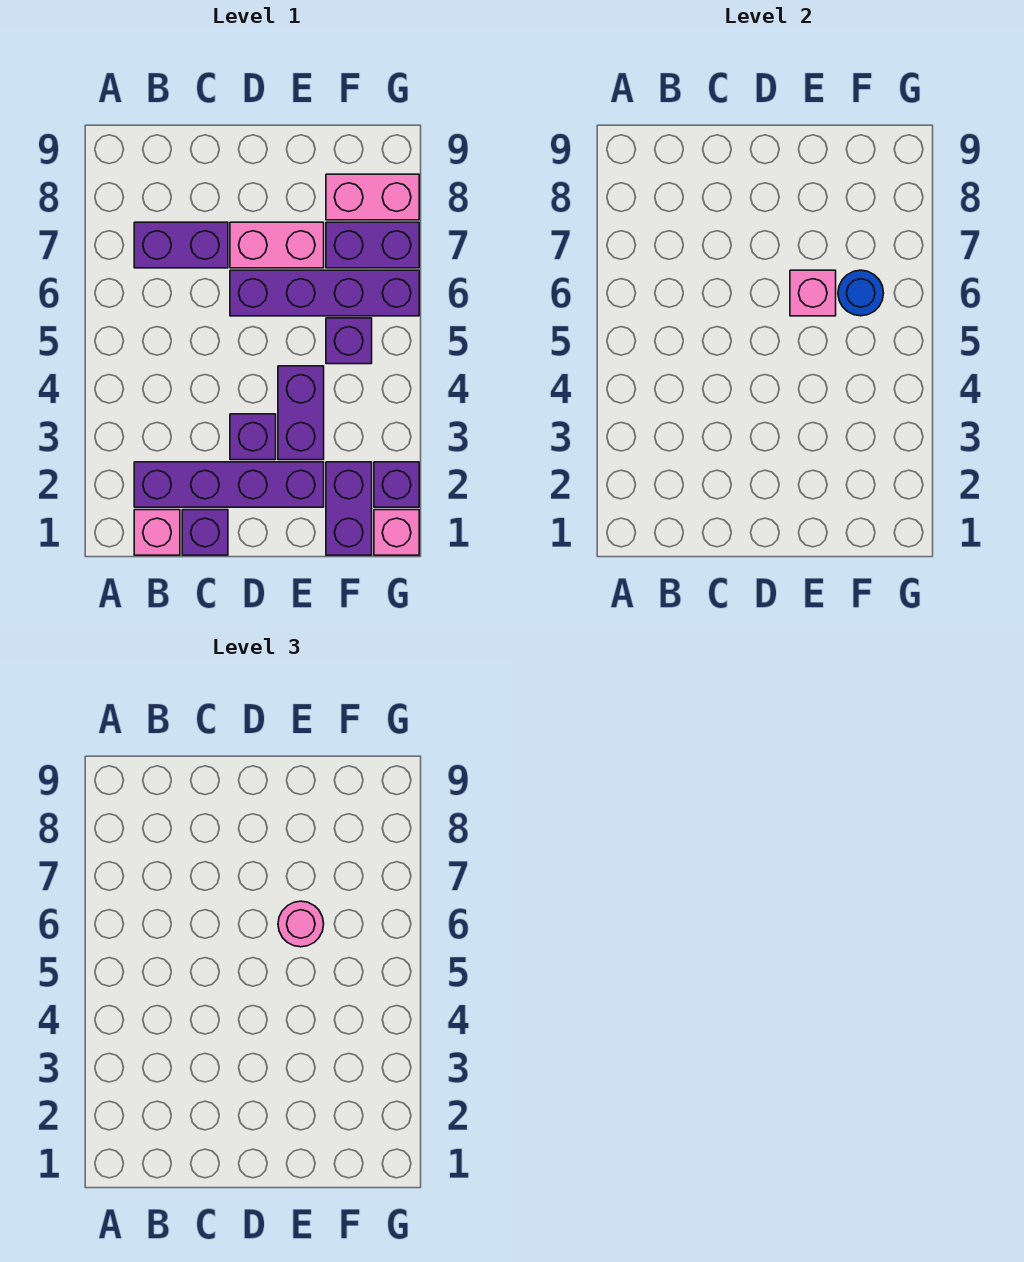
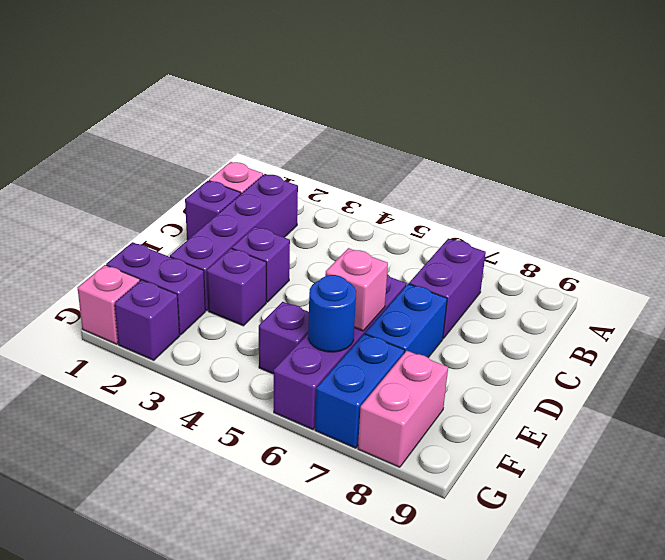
pink brick D7:E7 level 1 -> blue brick D7:E7 level 1
purple brick E3:E4 level 1 -> purple brick E3 level 1
pink round brick E6 level 3 -> none
purple brick F7:G7 level 1 -> blue brick F7:G7 level 1

